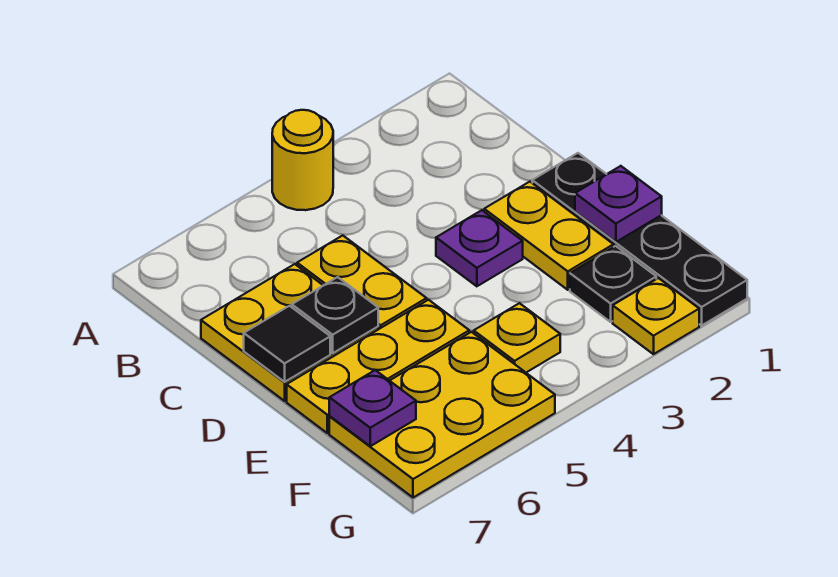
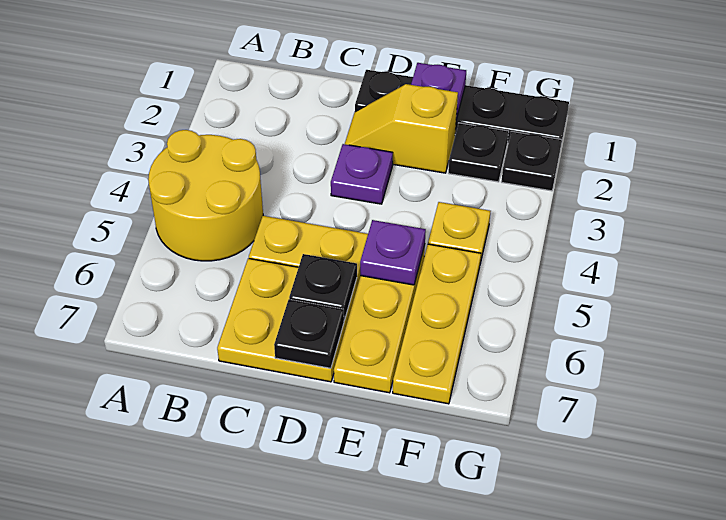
yellow round brick A4 level 1 -> yellow round brick A4:B5 level 1
yellow plate D2:E2 level 1 -> yellow slope D2:E2 level 1 top E
black tile D7 level 2 -> black plate D7 level 2
yellow plate F5:G7 level 1 -> yellow plate F5:F7 level 1
purple plate F7 level 2 -> purple plate E5 level 2
yellow plate G2 level 1 -> black plate G2 level 1

